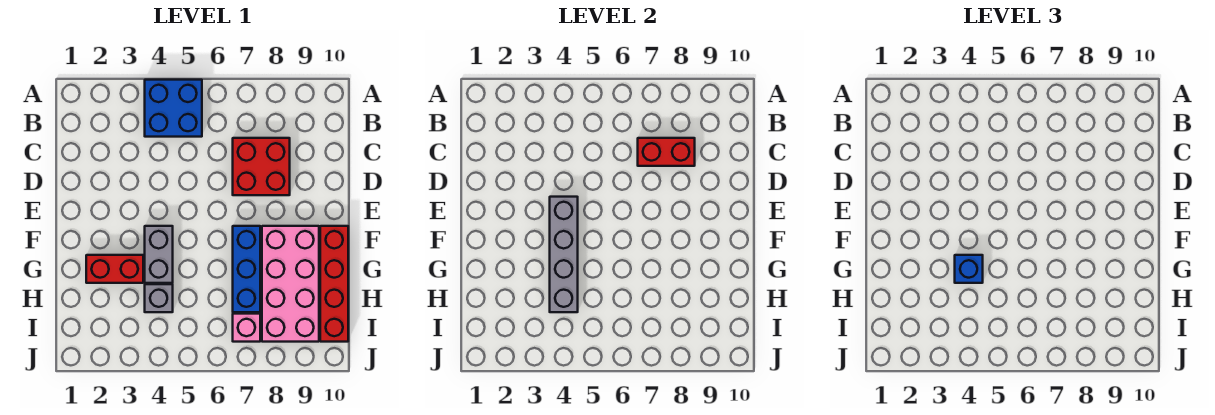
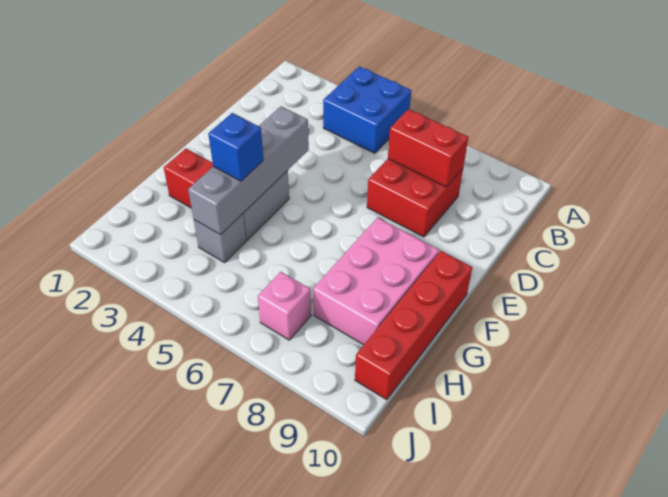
blue brick F7:H7 level 1 -> none
pink brick F8:I9 level 1 -> pink brick F8:H9 level 1

